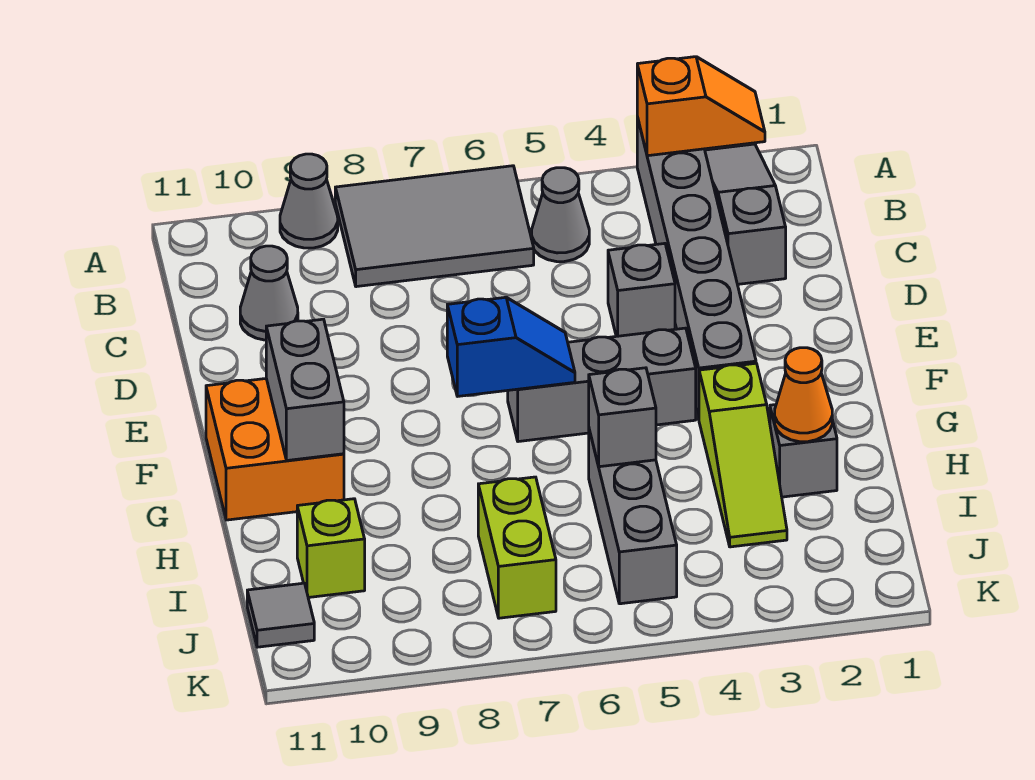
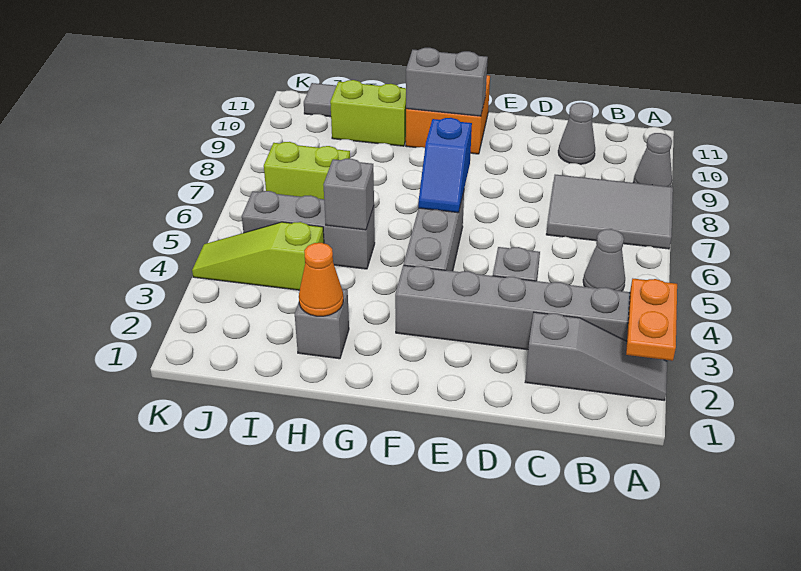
orange slope A2:A3 level 2 top 3 -> orange plate A2:A3 level 2
grey tile A6:B8 level 1 -> grey tile A7:C8 level 1
lime slope G3:I3 level 1 top G -> lime slope I4:K4 level 1 top I
lime brick I10 level 1 -> lime brick H10:I10 level 1

